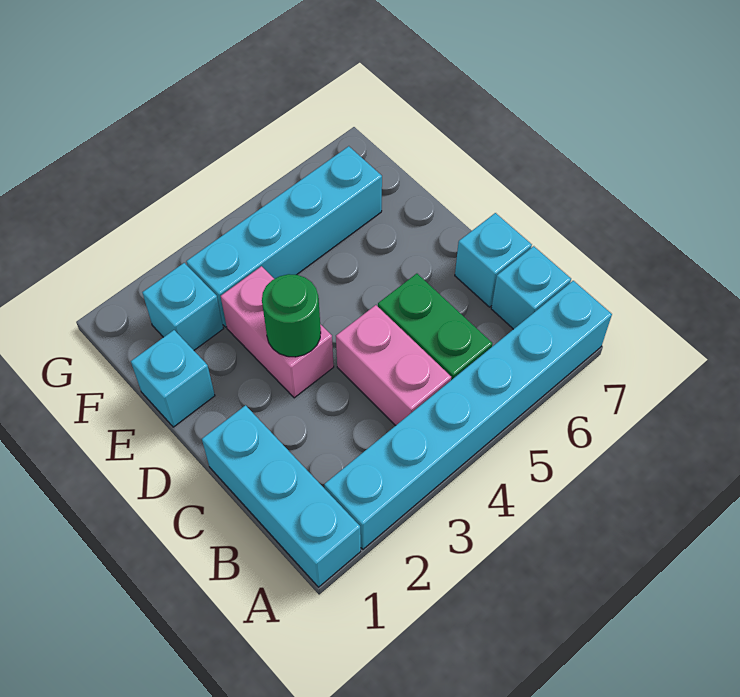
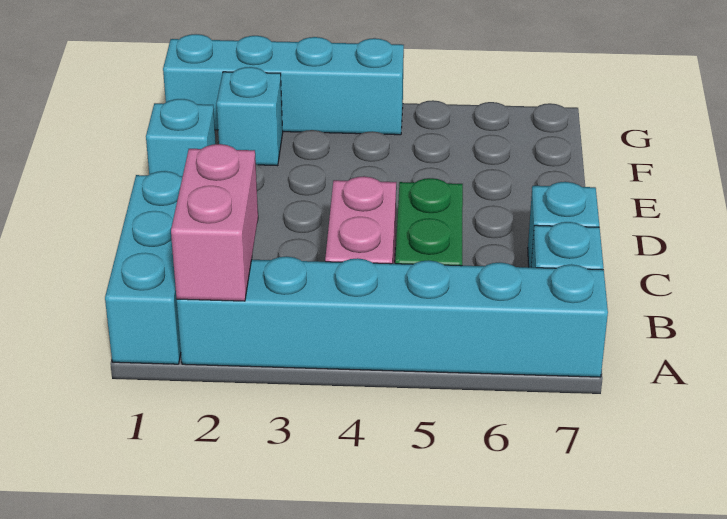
pink brick D3:E3 level 1 -> pink brick A2:B2 level 2
green round brick D3 level 2 -> none
cyan brick F3:F6 level 1 -> cyan brick G1:G4 level 1

